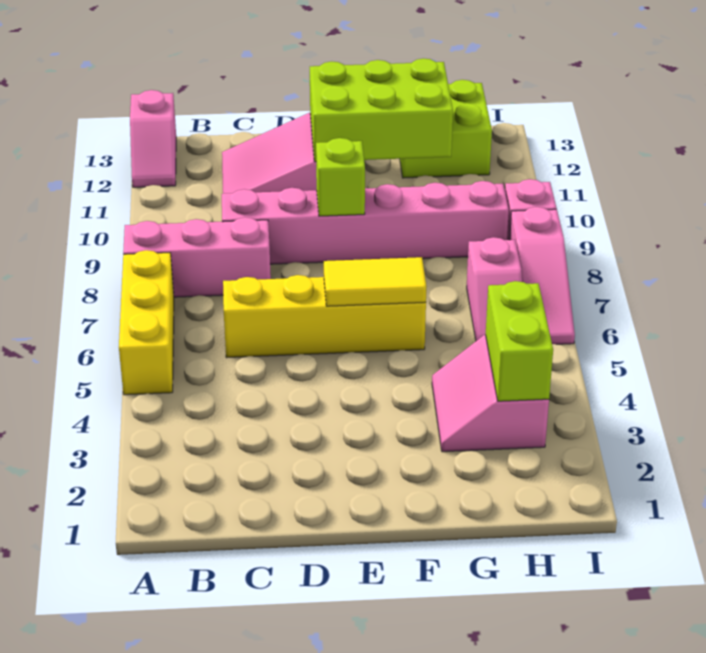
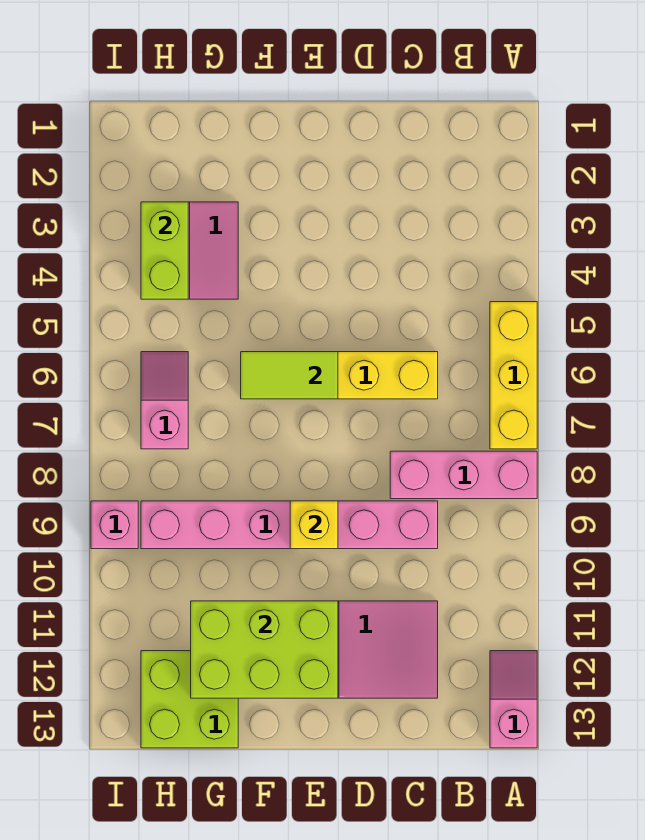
yellow tile E6:F6 level 2 -> lime tile E6:F6 level 2
lime brick E9 level 2 -> yellow brick E9 level 2
pink slope I6:I8 level 1 top 8 -> none

